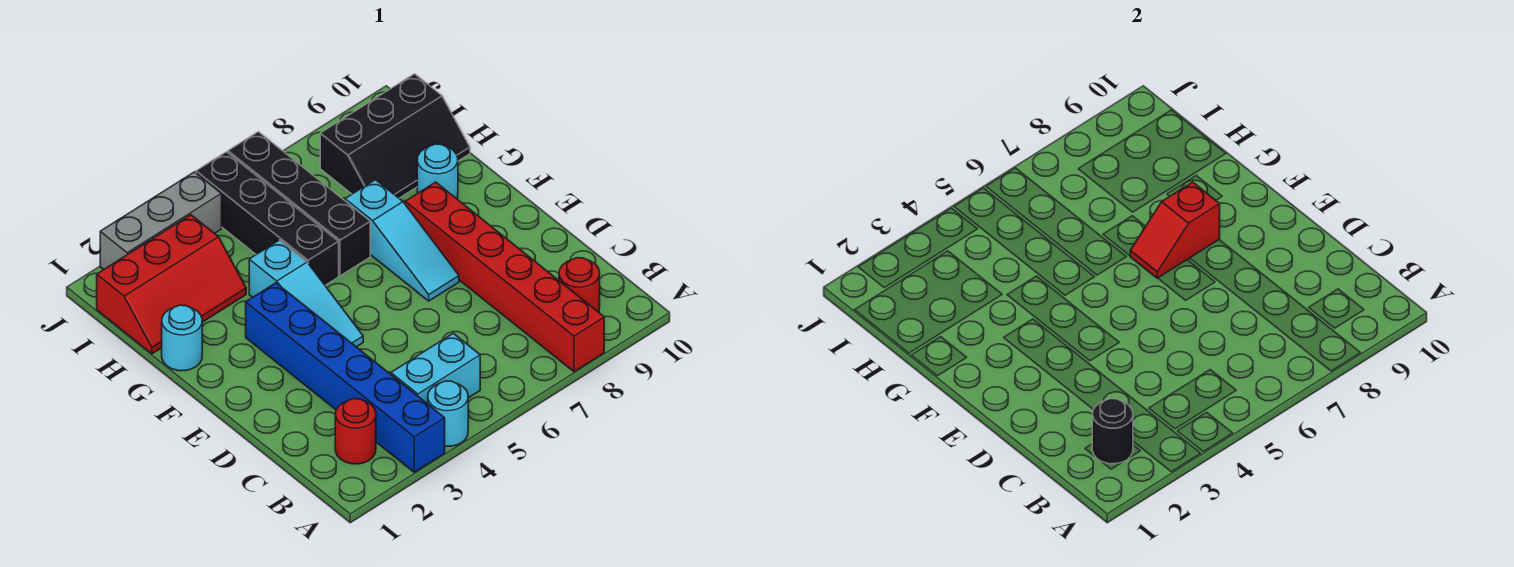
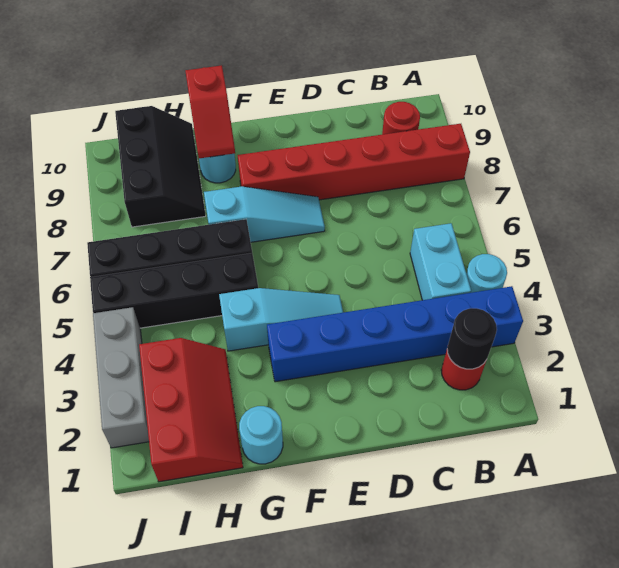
red slope F7:F8 level 2 top 8 -> red slope G9:G10 level 2 top 10

